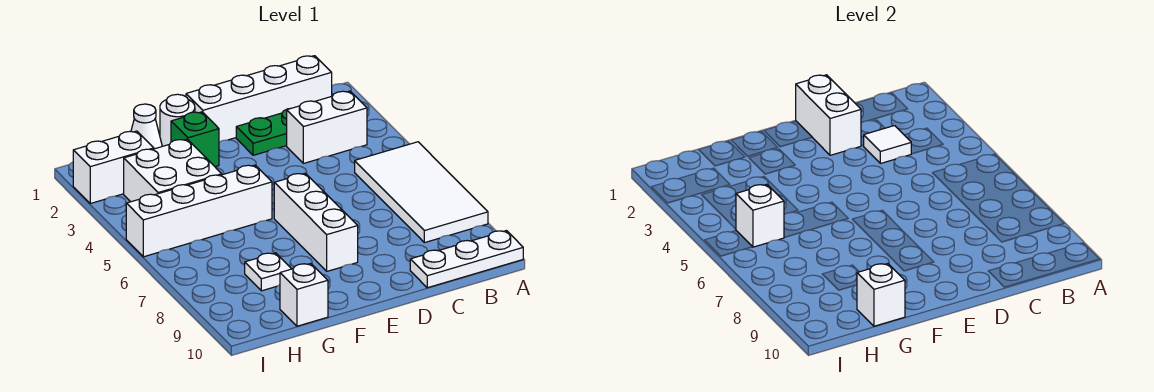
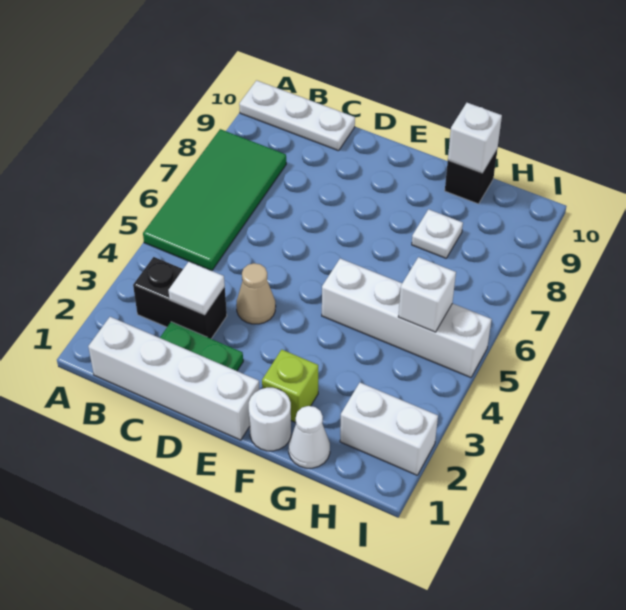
white tile A5:B8 level 1 -> green tile A5:B8 level 1
white brick B3:C3 level 1 -> black brick B3:C3 level 1
white brick D1:D2 level 2 -> none
none -> tan cone D4 level 1
white brick E6:E8 level 1 -> none
green brick F2 level 1 -> lime brick F2 level 1
white brick G3:H4 level 1 -> none
white brick G10 level 1 -> black brick G10 level 1

